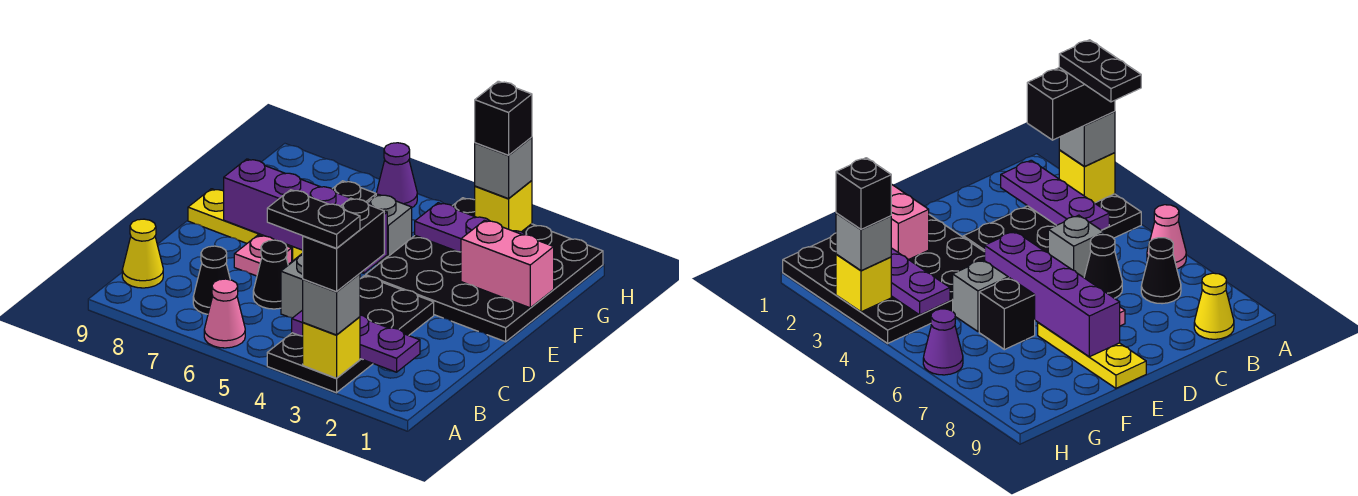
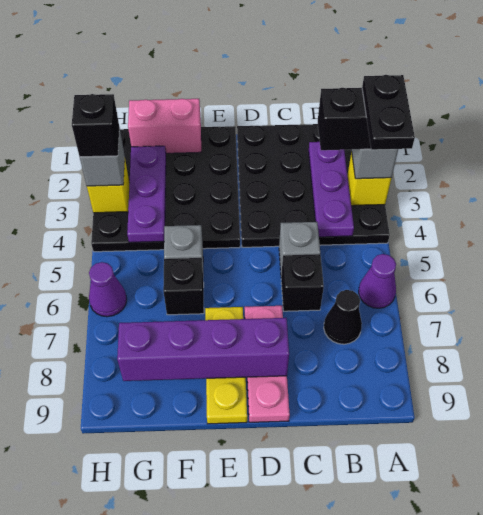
black plate A3:D4 level 1 -> black plate A1:D4 level 1
pink cone A6 level 1 -> purple cone A6 level 1
yellow cone B9 level 1 -> none
black cone C6 level 1 -> black brick C6 level 1
pink plate D7 level 1 -> pink plate D7:D9 level 1
purple brick E5:E8 level 2 -> purple brick D8:G8 level 2
pink brick F1:F2 level 2 -> pink brick F1:G1 level 2

